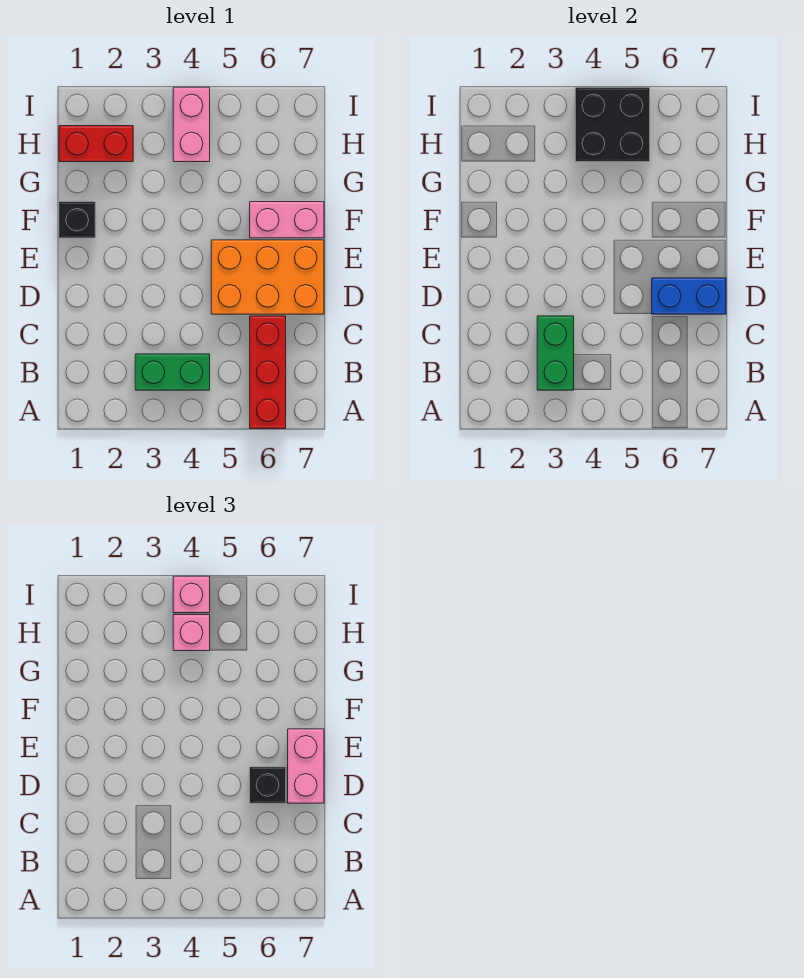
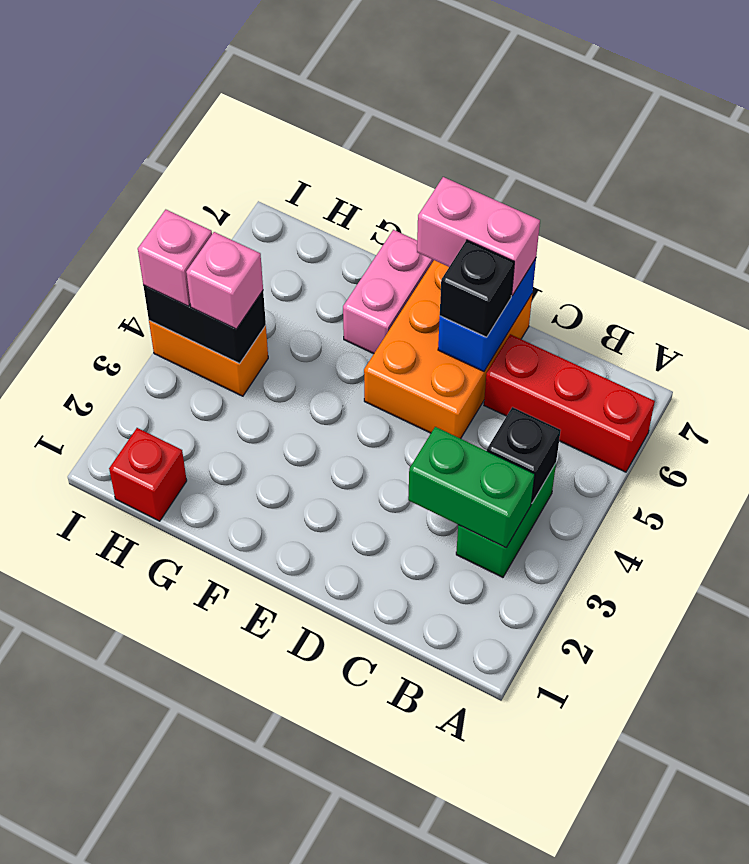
black brick F1 level 1 -> black brick B4 level 2
red brick H1:H2 level 1 -> red brick H1 level 1
pink brick H4:I4 level 1 -> orange brick H4:I4 level 1
black brick H4:I5 level 2 -> black brick H4:I4 level 2

